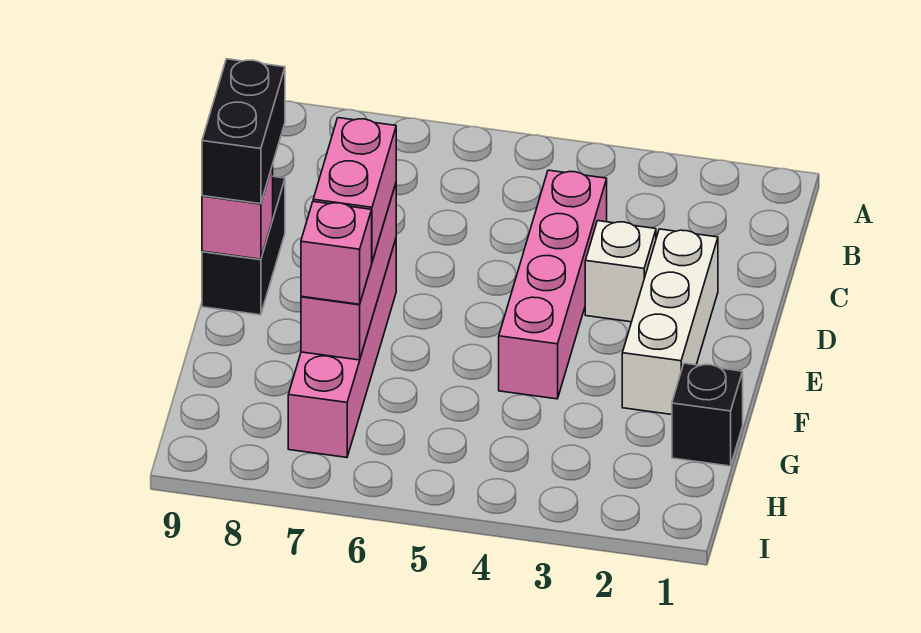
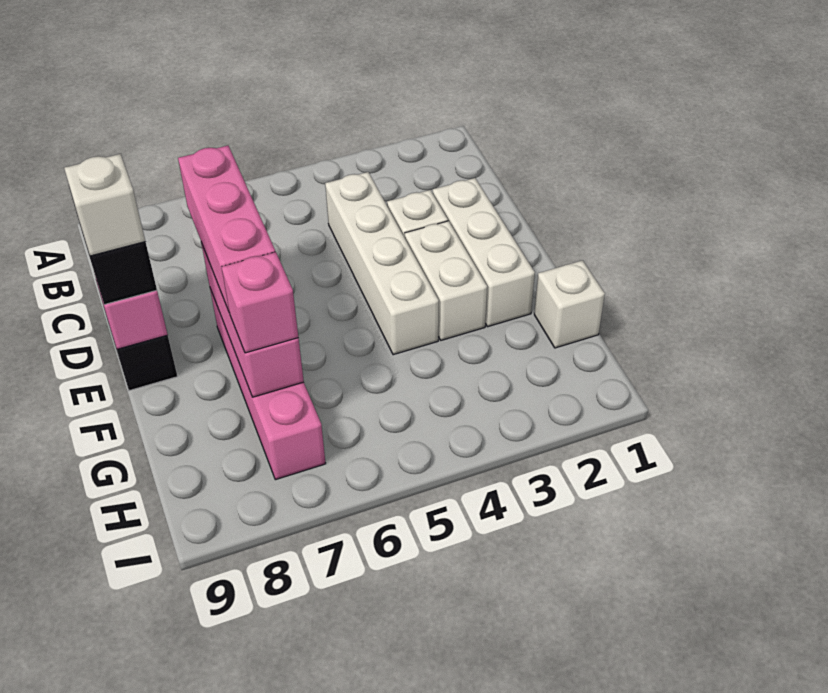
pink brick C4:F4 level 1 -> white brick C4:F4 level 1
none -> white brick E3:F3 level 1
pink brick E7:F7 level 3 -> pink brick D7:F7 level 3
none -> white brick E9 level 4
black brick G1 level 1 -> white brick G1 level 1

